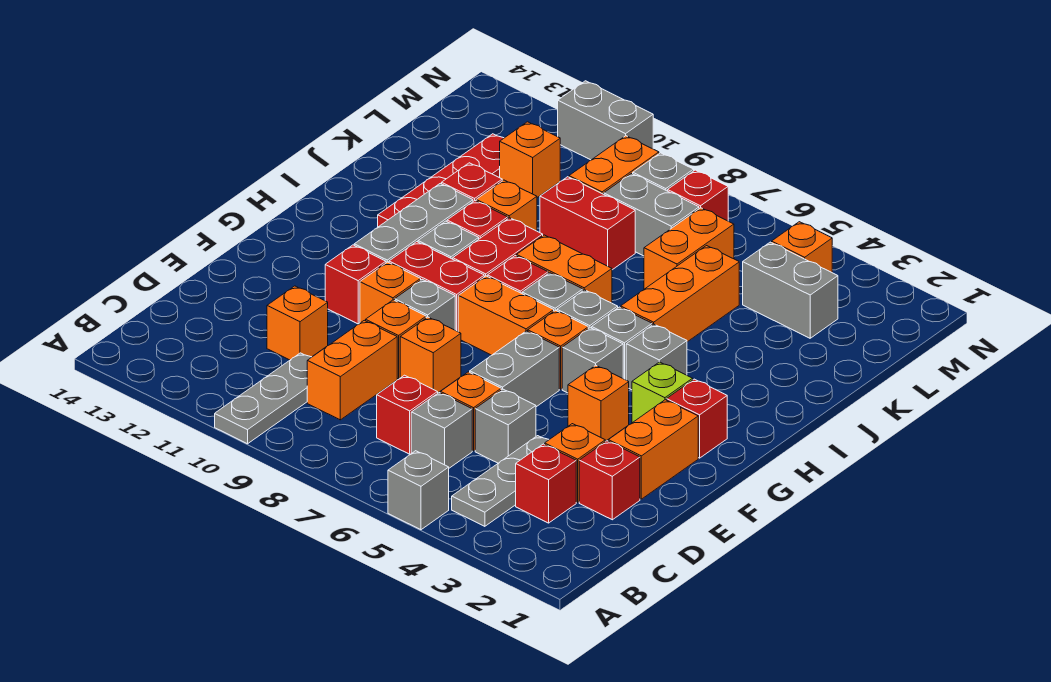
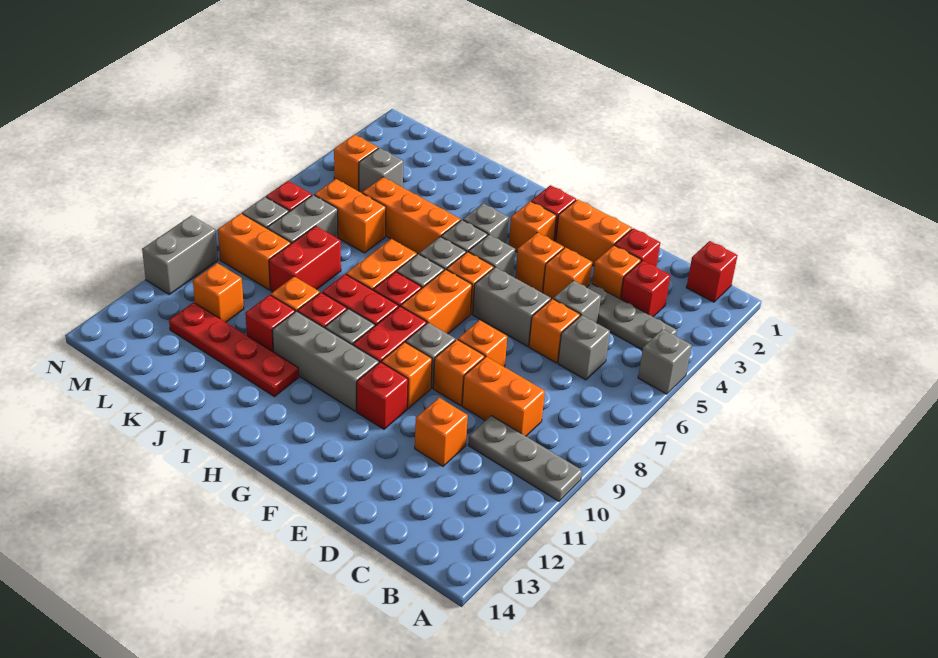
red brick C7 level 1 -> red brick B1 level 1
none -> orange brick E4 level 1
lime brick G3 level 1 -> orange brick G3 level 1
grey brick L3:L4 level 1 -> grey brick L4 level 1

